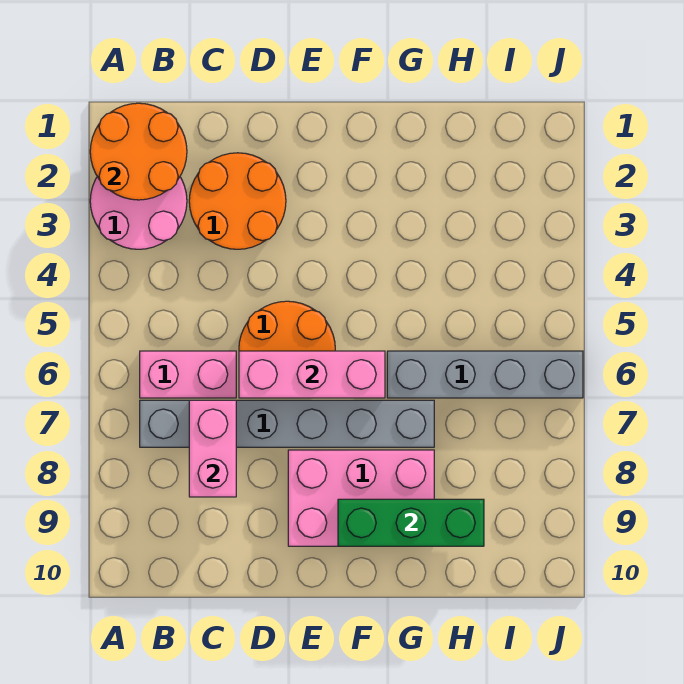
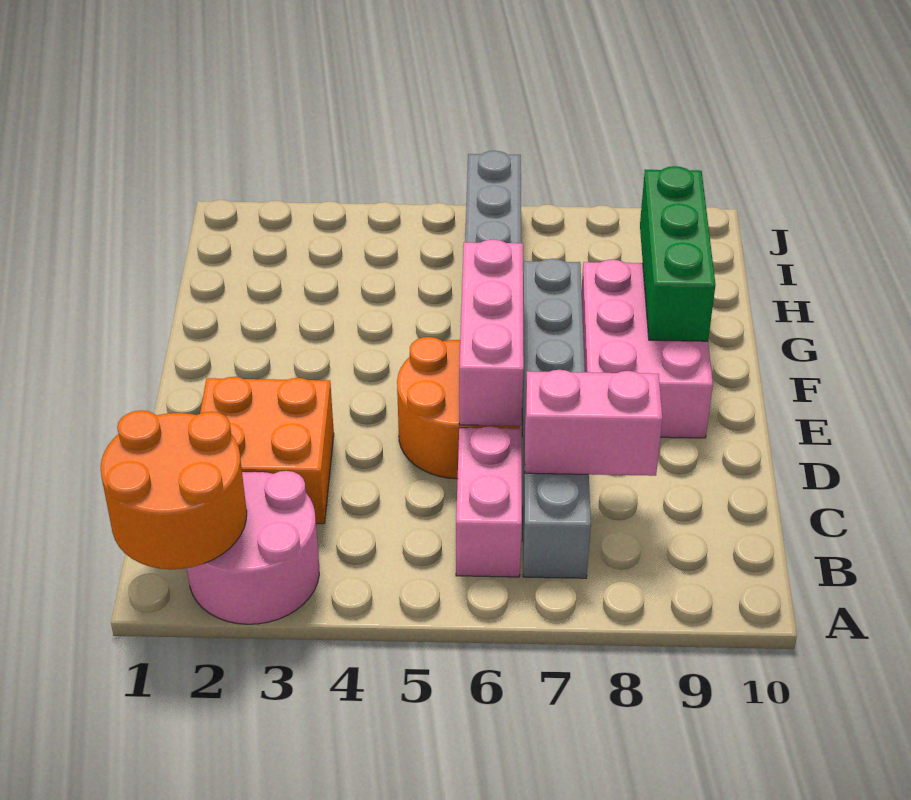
orange round brick C2:D3 level 1 -> orange brick C2:D3 level 1

